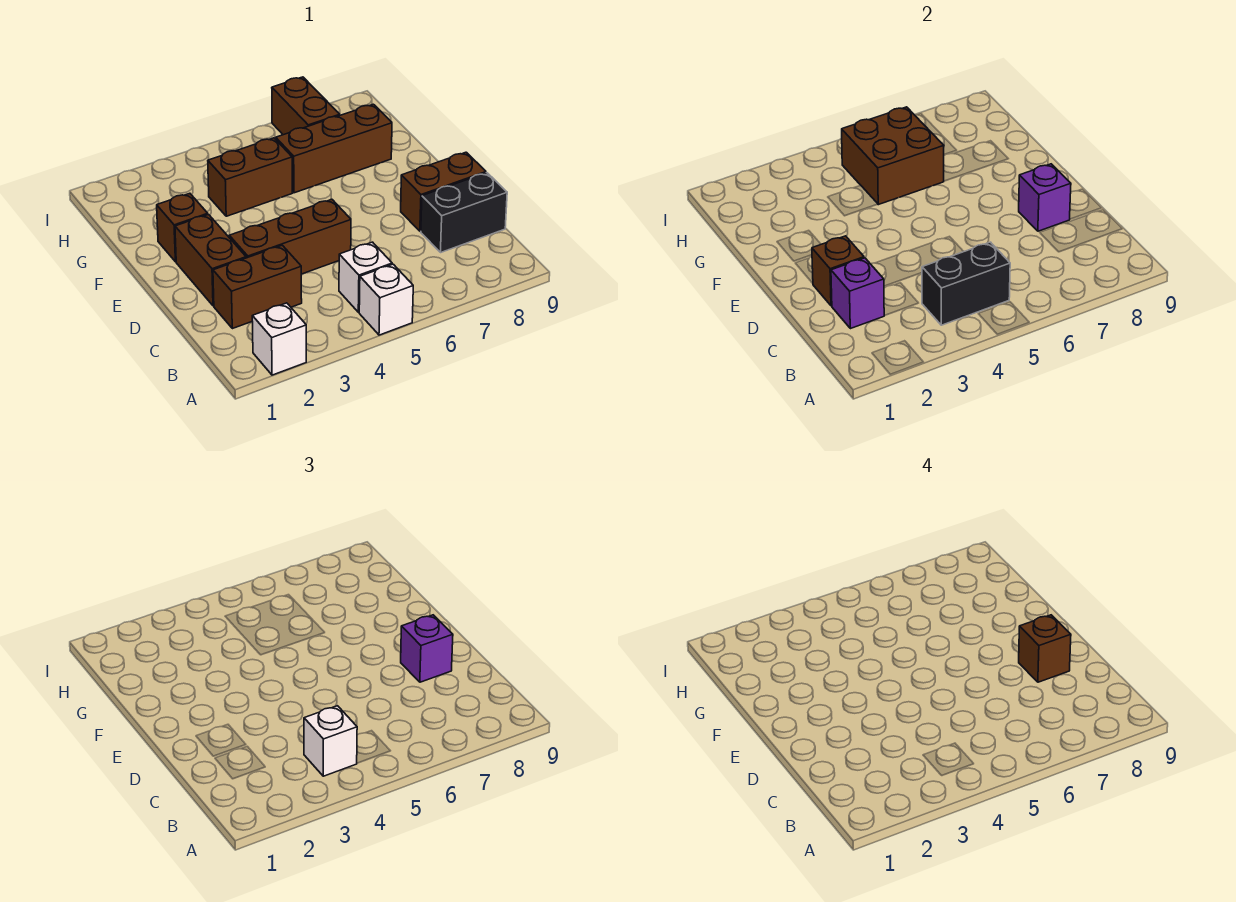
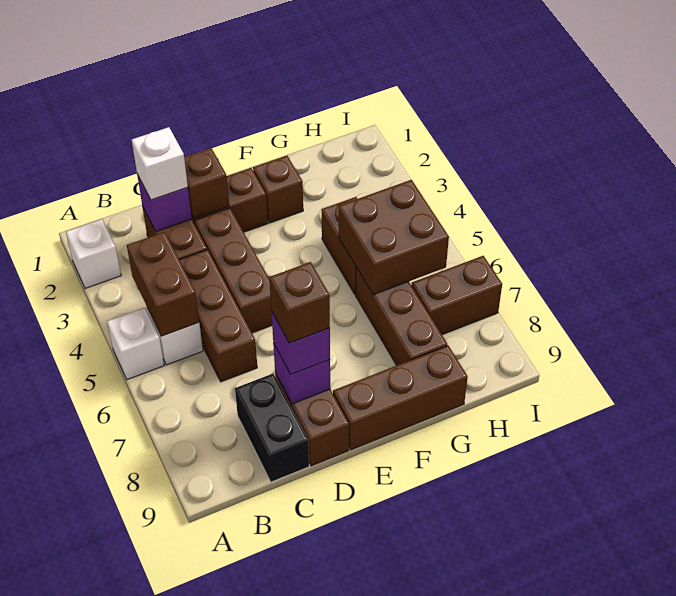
black brick B4:B5 level 2 -> brown brick B4:B5 level 2
white brick B4 level 3 -> white brick C2 level 3
none -> brown brick C4:C6 level 1
none -> brown brick E9:G9 level 1

